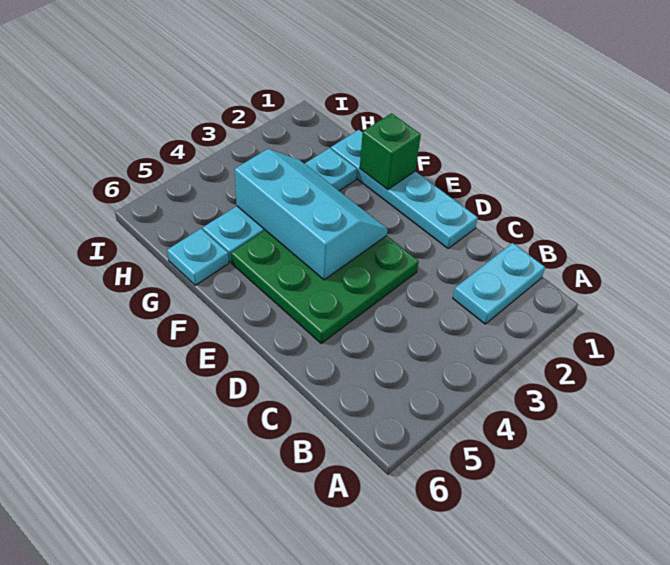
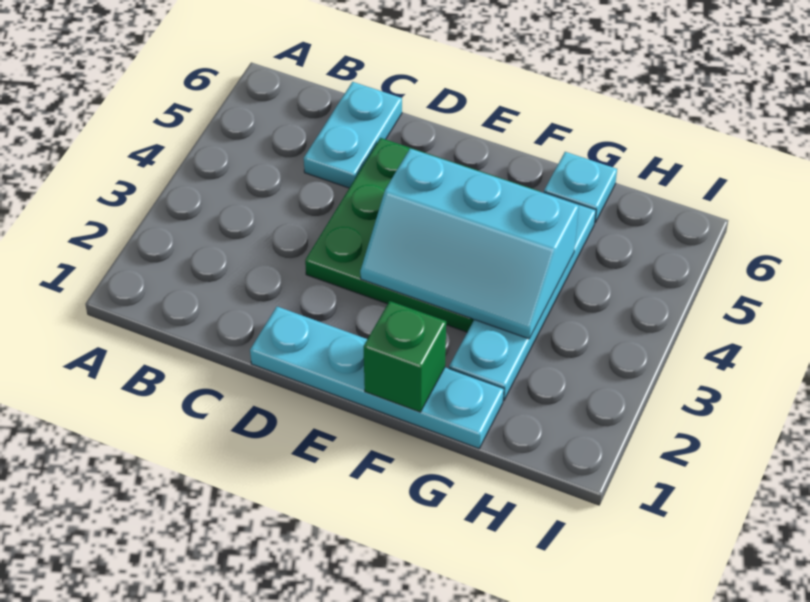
cyan plate B1:B2 level 1 -> cyan plate C5:C6 level 1

